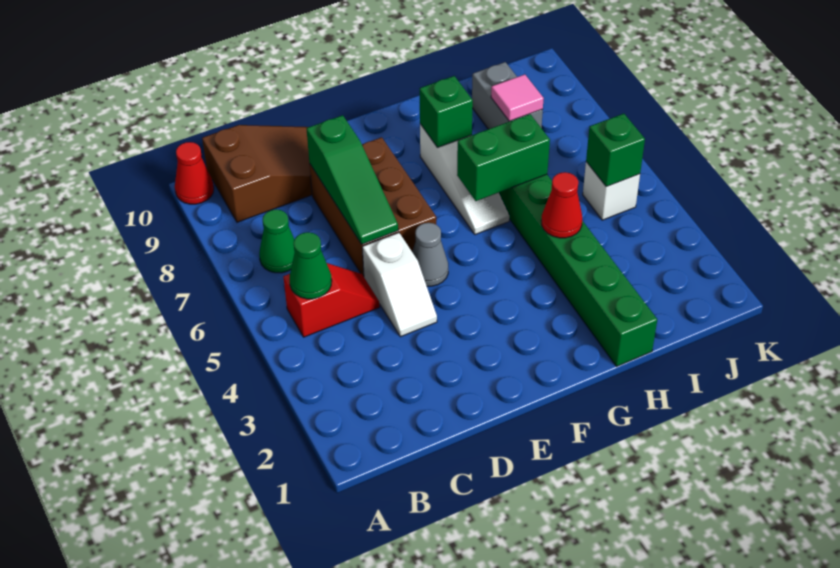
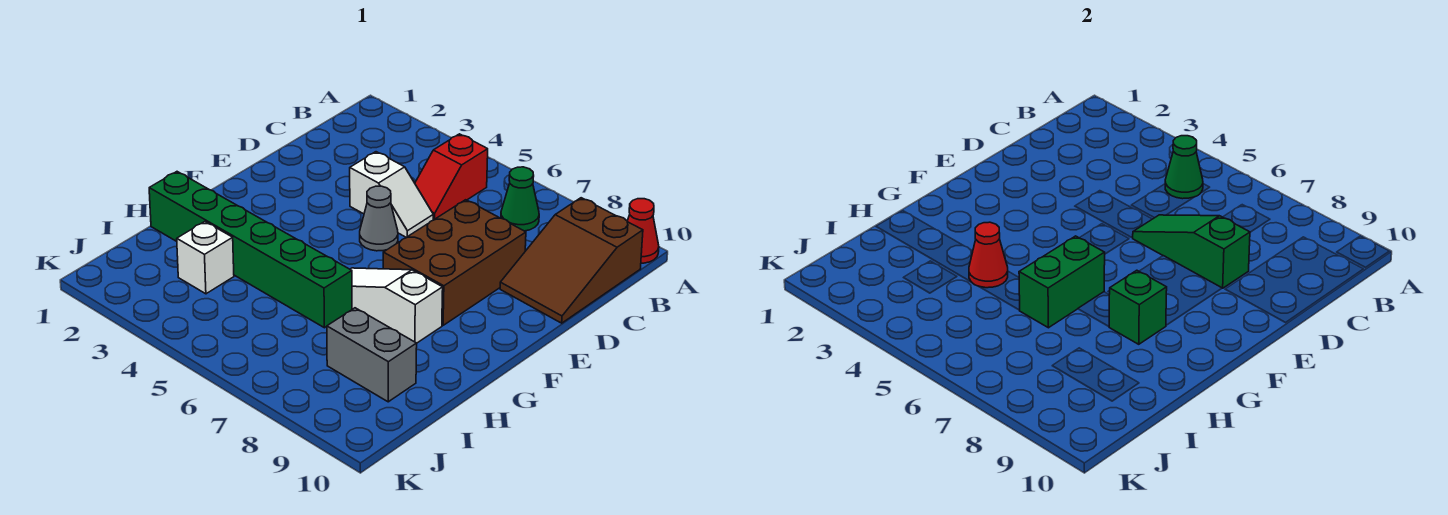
white slope D4:D5 level 1 top 5 -> white slope D4:D5 level 1 top 4
brown brick D6:E8 level 1 -> brown brick D7:F8 level 1
pink tile I8 level 2 -> none
white brick J5 level 1 -> white brick I3 level 1
green brick J5 level 2 -> none

